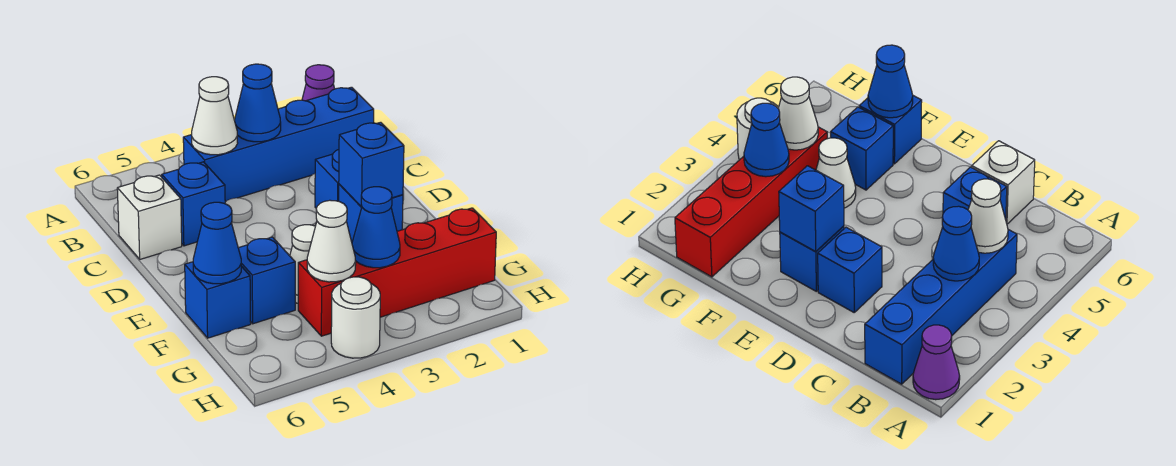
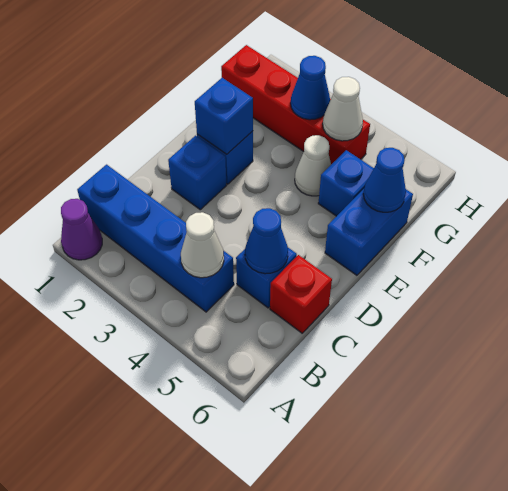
blue cone B3 level 2 -> blue cone C5 level 2
white brick C6 level 1 -> red brick C6 level 1
blue brick F6 level 1 -> blue brick E6:F6 level 1
white round brick H4 level 1 -> none

